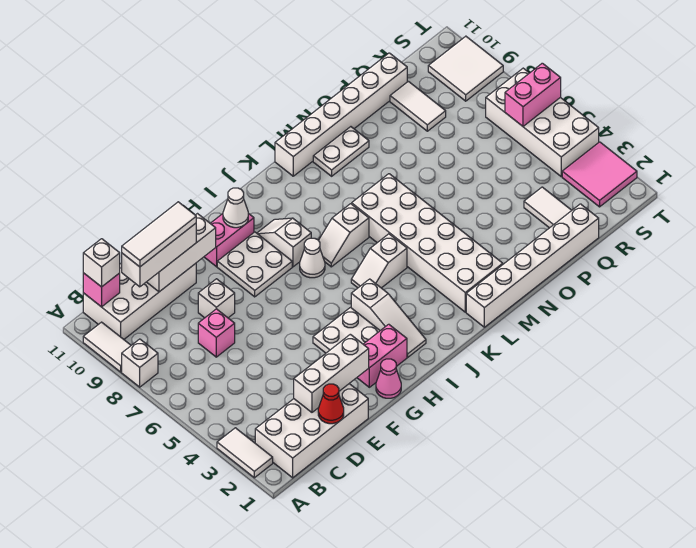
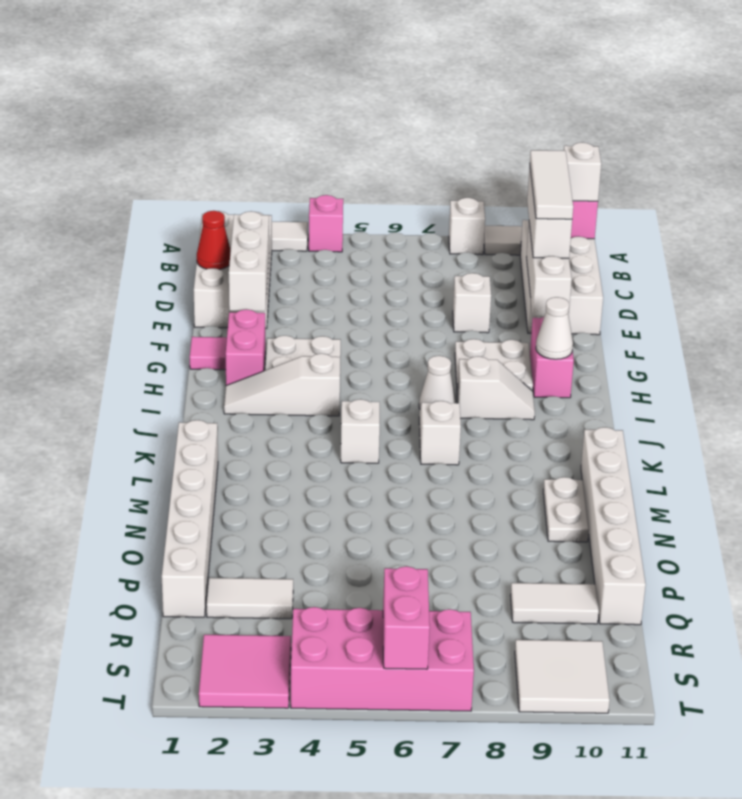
pink brick D7 level 1 -> pink brick A4 level 1
pink cone G1 level 1 -> pink tile G1 level 1
white brick L2:M7 level 1 -> none
white brick S4:T7 level 1 -> pink brick S4:T7 level 1

